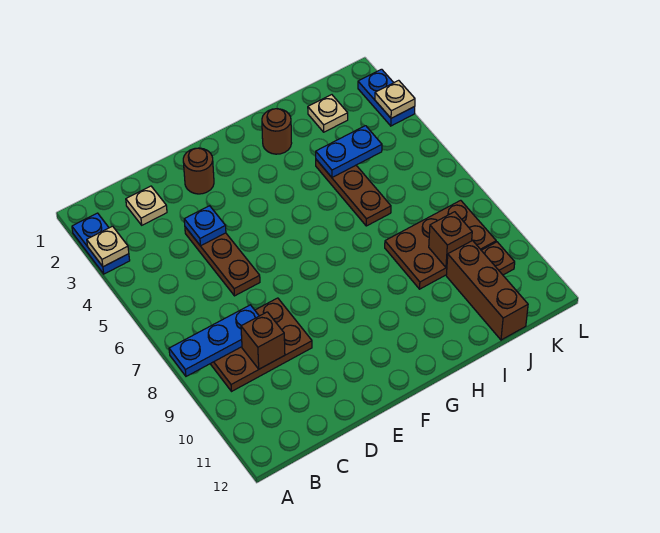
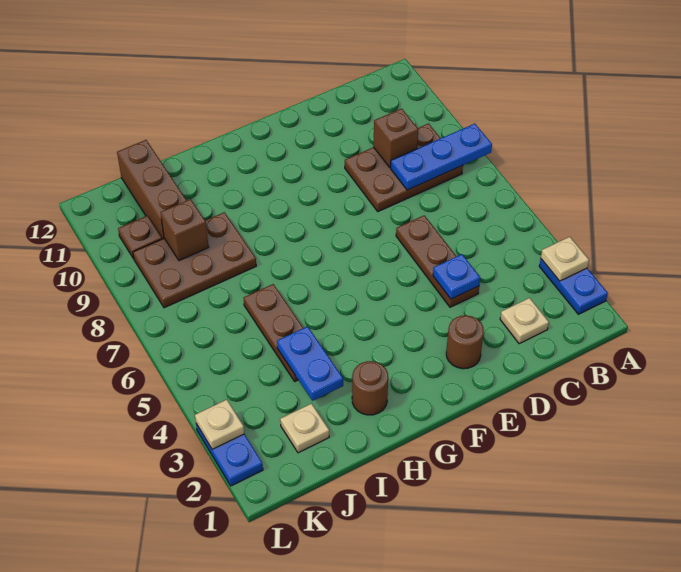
blue plate I4:J4 level 2 -> blue plate I3:I4 level 2

